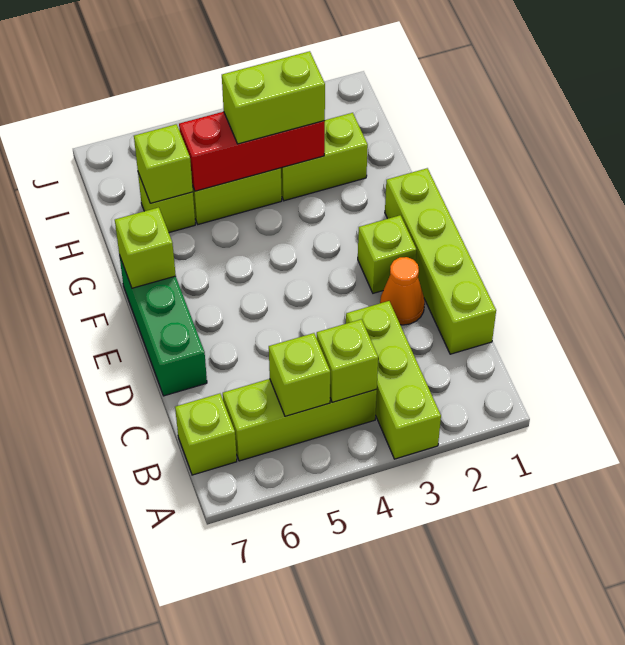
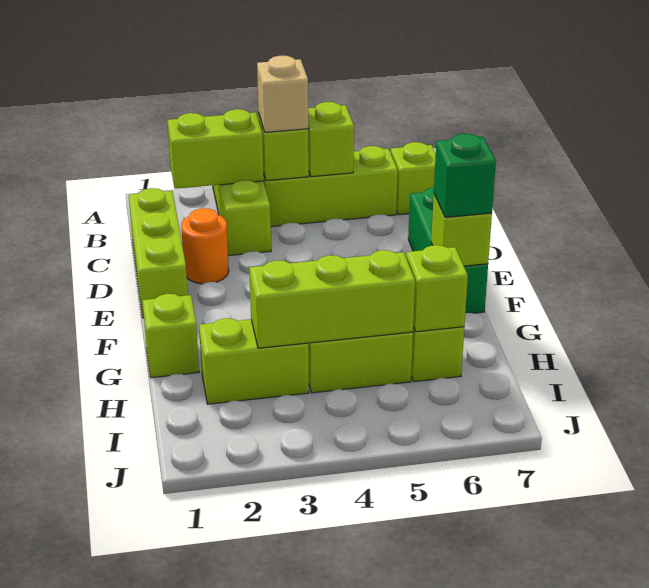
none -> tan brick B4 level 3
lime brick C1:F1 level 1 -> lime brick C1:E1 level 1
orange cone D2 level 1 -> orange round brick D2 level 1
lime brick E2 level 1 -> lime brick G1 level 1
none -> green brick F7 level 3
red brick H3:H5 level 2 -> lime brick H3:H5 level 2
lime brick H3:H4 level 3 -> lime brick B2:B3 level 2

